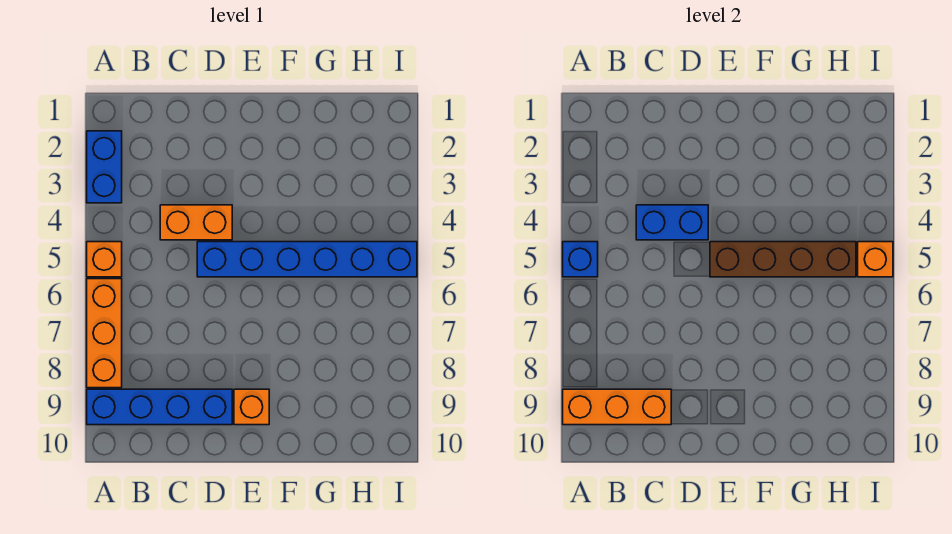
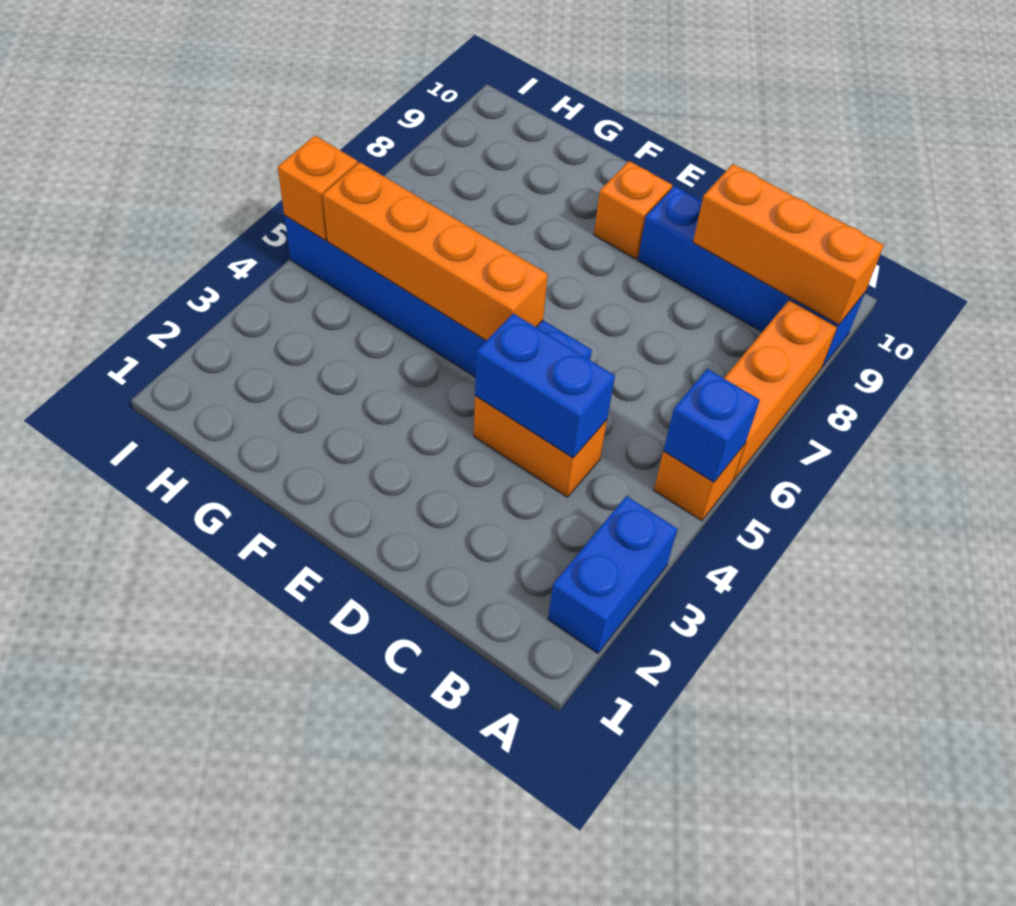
brown brick E5:H5 level 2 -> orange brick E5:H5 level 2

